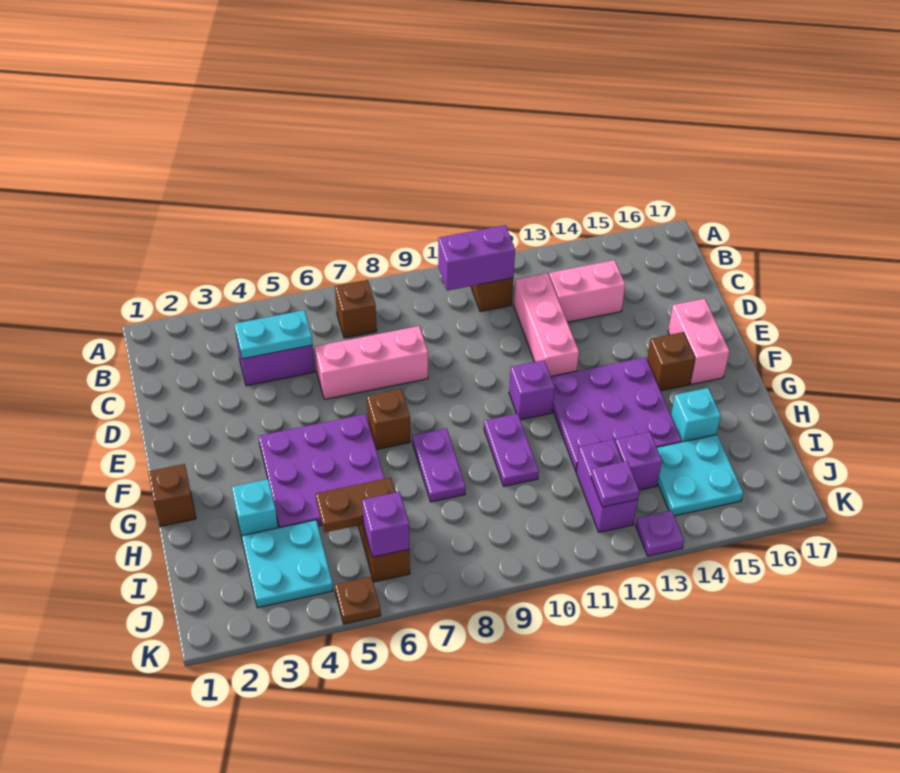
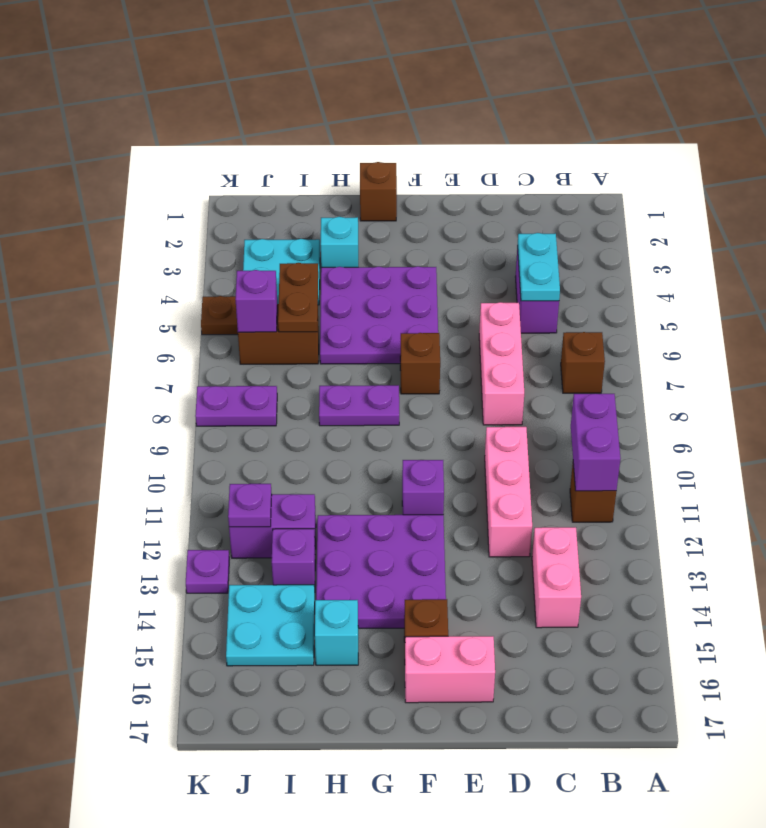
pink brick C12:E12 level 1 -> pink brick D10:D12 level 1
purple plate G10:H10 level 1 -> purple plate J8:K8 level 1

